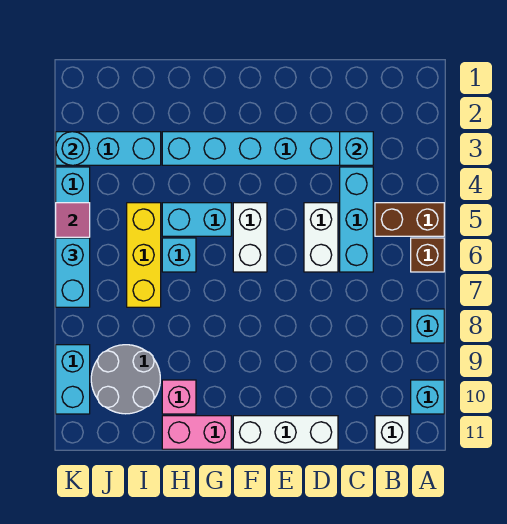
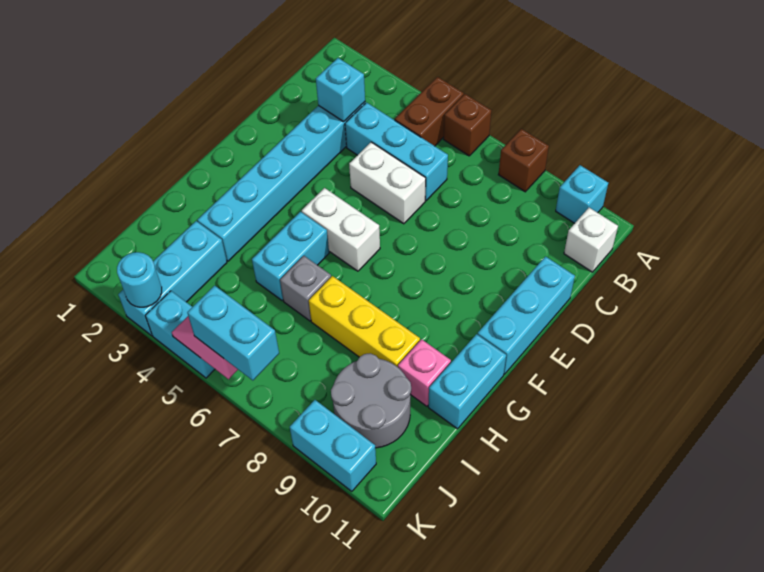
cyan brick A8 level 1 -> brown brick A8 level 1
white brick D11:F11 level 1 -> cyan brick D11:F11 level 1
pink brick G11:H11 level 1 -> cyan brick G11:H11 level 1
cyan brick H6 level 1 -> grey brick H6 level 1
yellow brick I5:I7 level 1 -> yellow brick H7:H9 level 1

